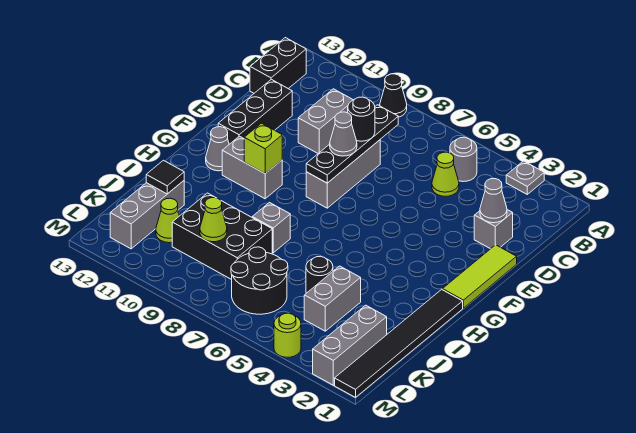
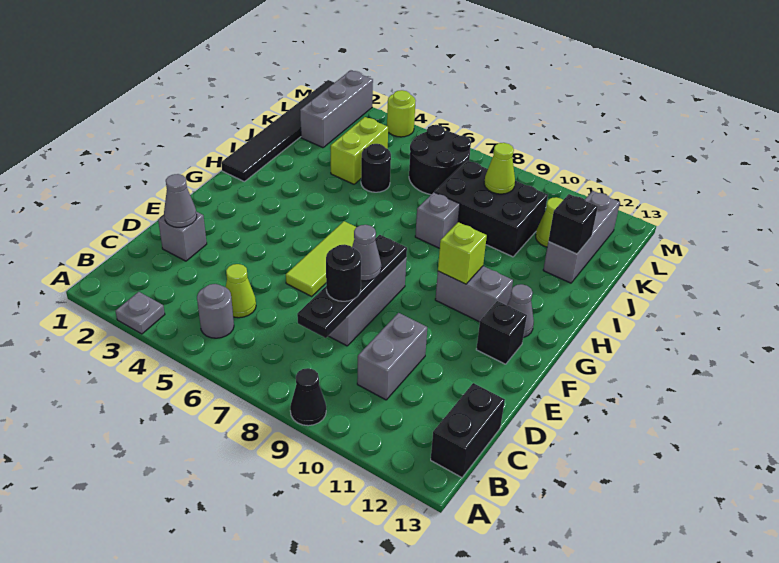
black brick D12:F12 level 1 -> black brick F12 level 1
lime tile E1:G1 level 1 -> lime tile E6:G6 level 1
grey brick J4:K4 level 1 -> lime brick J4:K4 level 1
black tile J12 level 2 -> black brick J12 level 2

